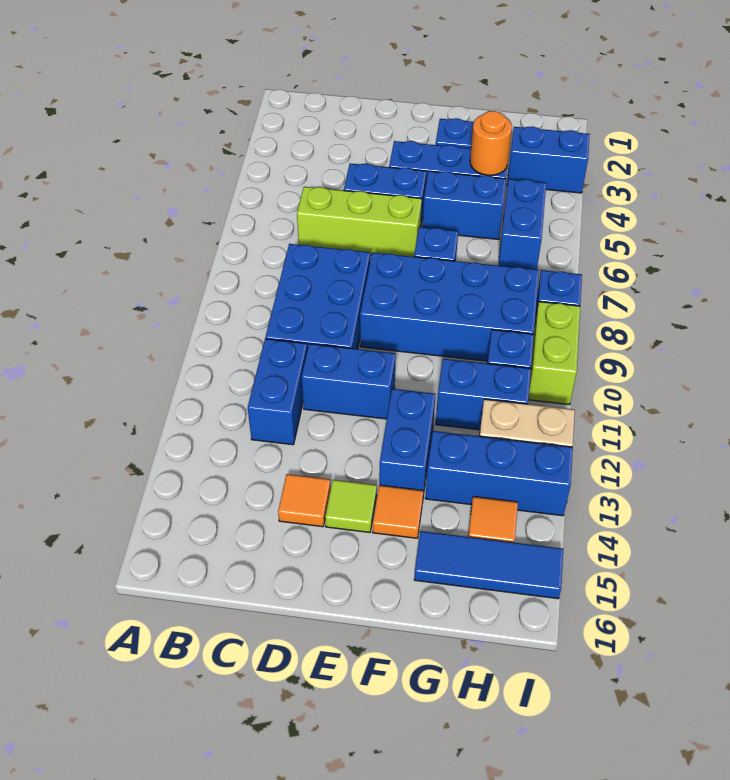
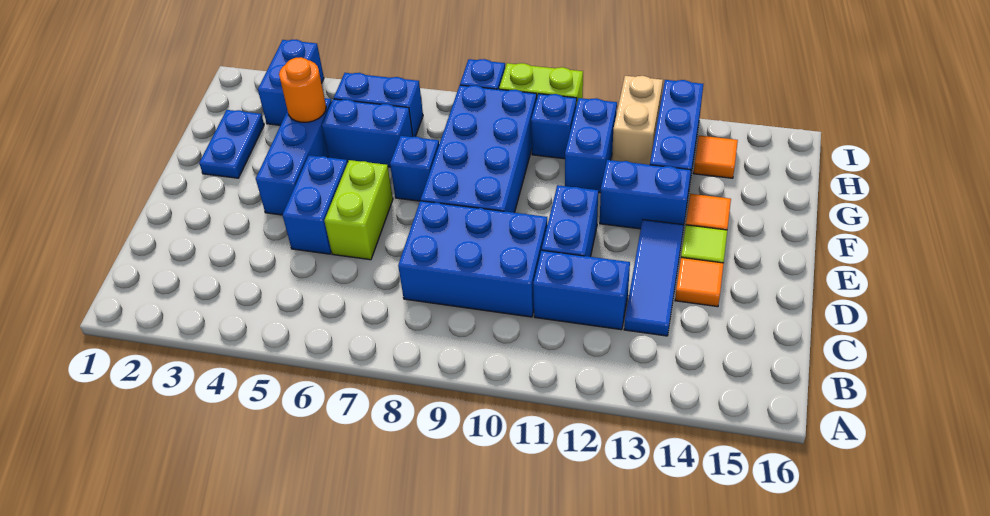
lime brick C6:E6 level 1 -> lime brick D6:E6 level 1
blue brick F5:G5 level 1 -> blue brick G5:G6 level 1
blue tile G15:I15 level 1 -> blue tile C13:E13 level 1

